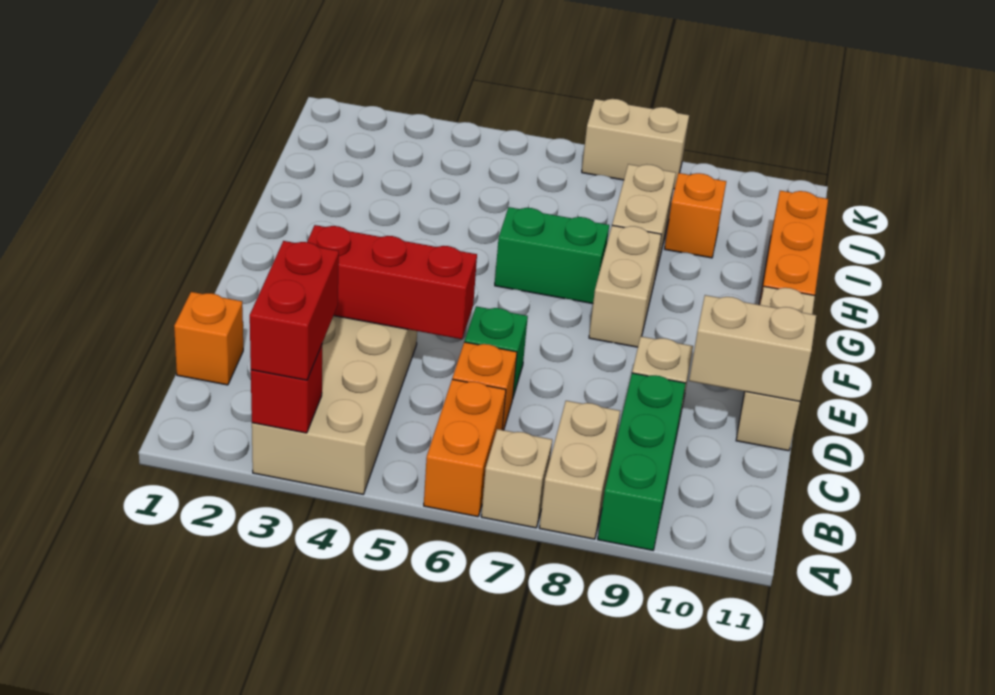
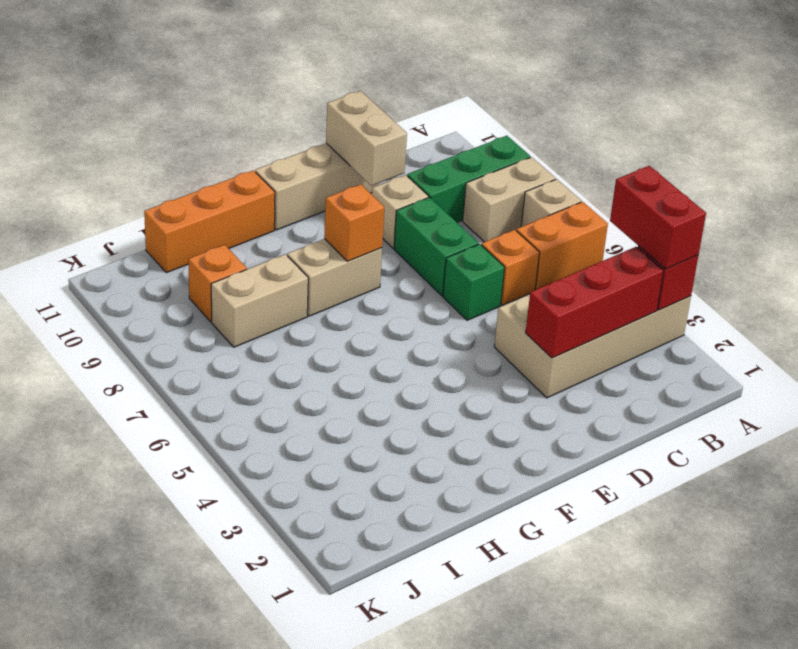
red brick A3:B3 level 3 -> red brick A3:A4 level 3
orange brick C1 level 1 -> orange brick F8 level 2
red brick D3:D5 level 2 -> red brick B3:D3 level 2
green brick G6:G7 level 1 -> green brick D7:D8 level 1
tan brick K7:K8 level 1 -> none

